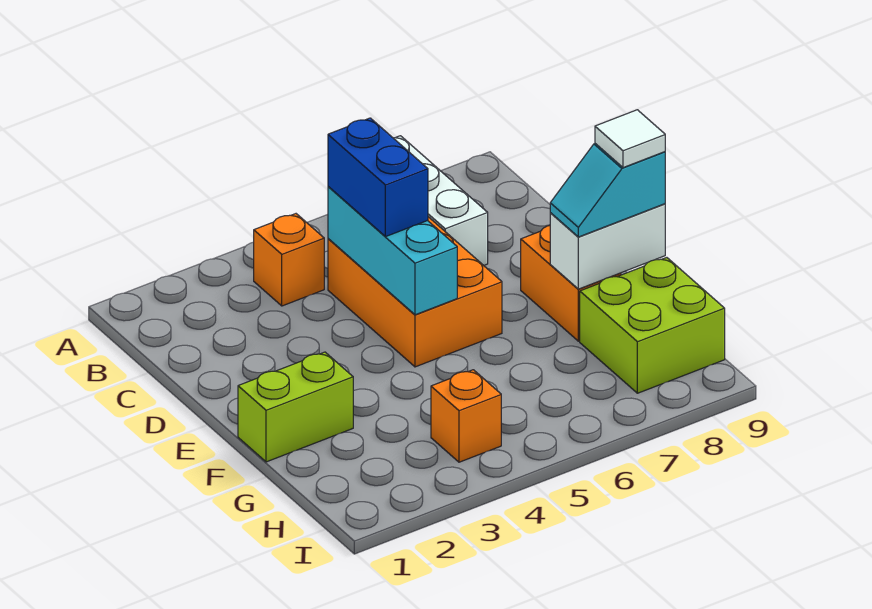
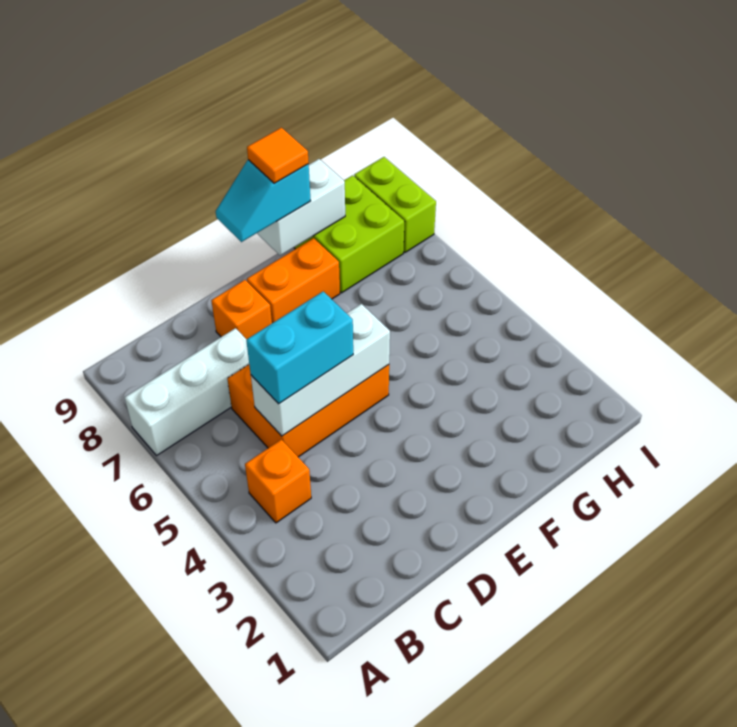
cyan brick C5:E5 level 2 -> white brick C5:E5 level 2
blue brick C5:D5 level 3 -> cyan brick C5:D5 level 3
lime brick F1:F2 level 1 -> lime brick I8:I9 level 1
white brick F8:F9 level 2 -> white brick F9:G9 level 2
cyan slope F8:F9 level 3 top 9 -> cyan slope E9:F9 level 3 top F
white tile F9 level 4 -> orange tile F9 level 4
orange brick H4 level 1 -> orange brick D8 level 1

